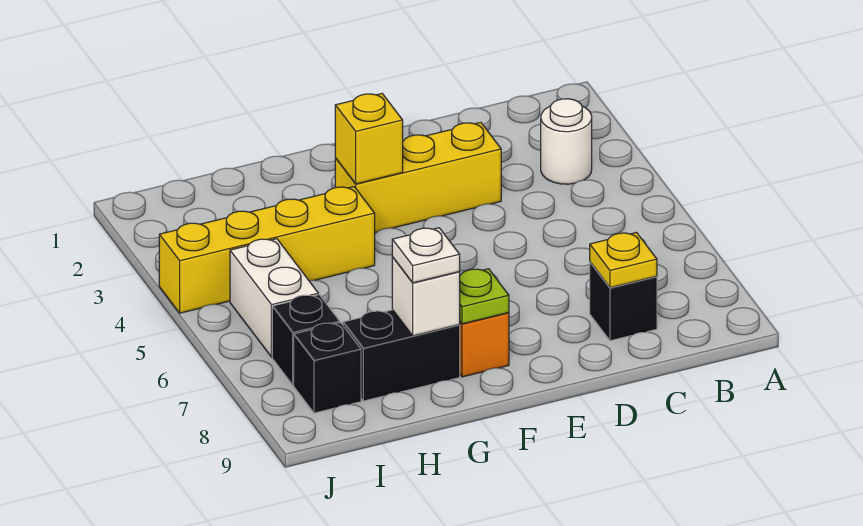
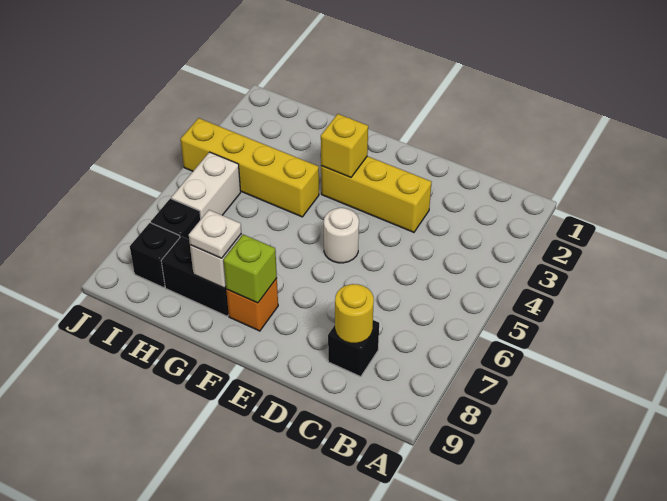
white round brick B3 level 1 -> white round brick E5 level 1
yellow plate C8 level 2 -> yellow round brick C8 level 2
lime plate F8 level 2 -> lime brick F8 level 2

